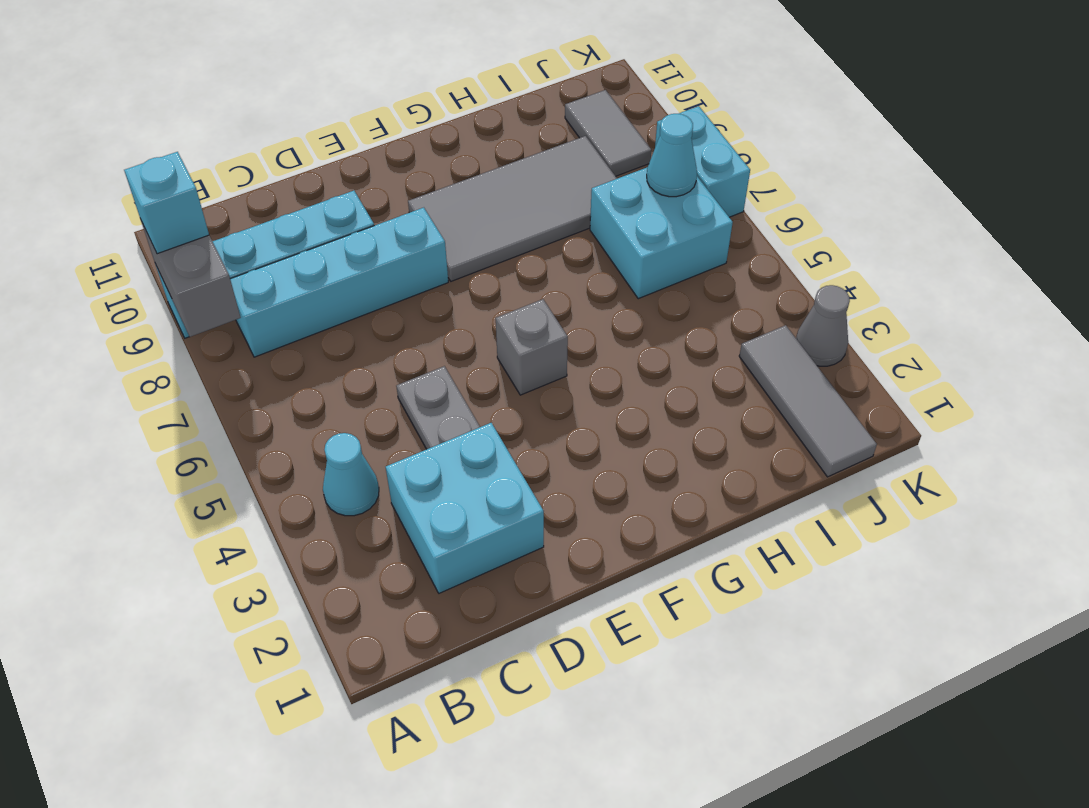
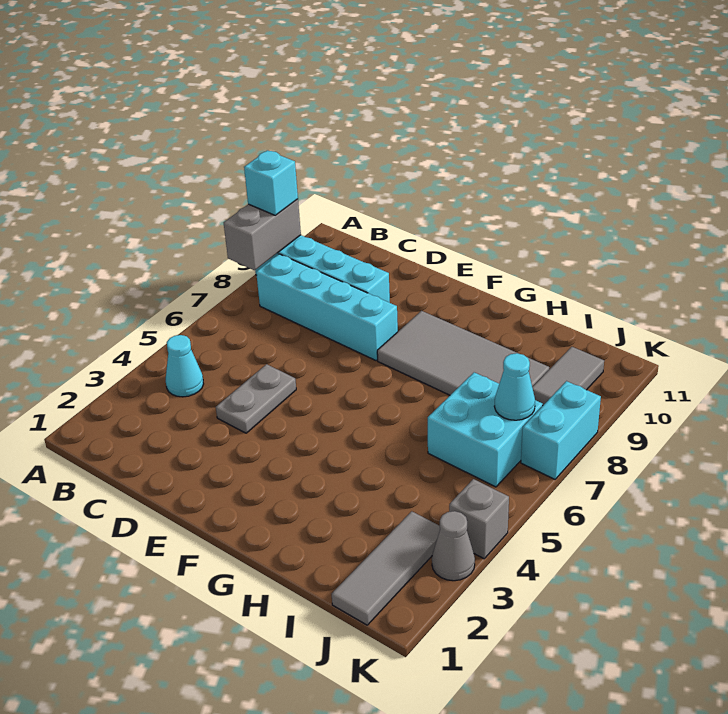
cyan brick C2:D3 level 1 -> none
grey brick F5 level 1 -> grey brick K4 level 1

